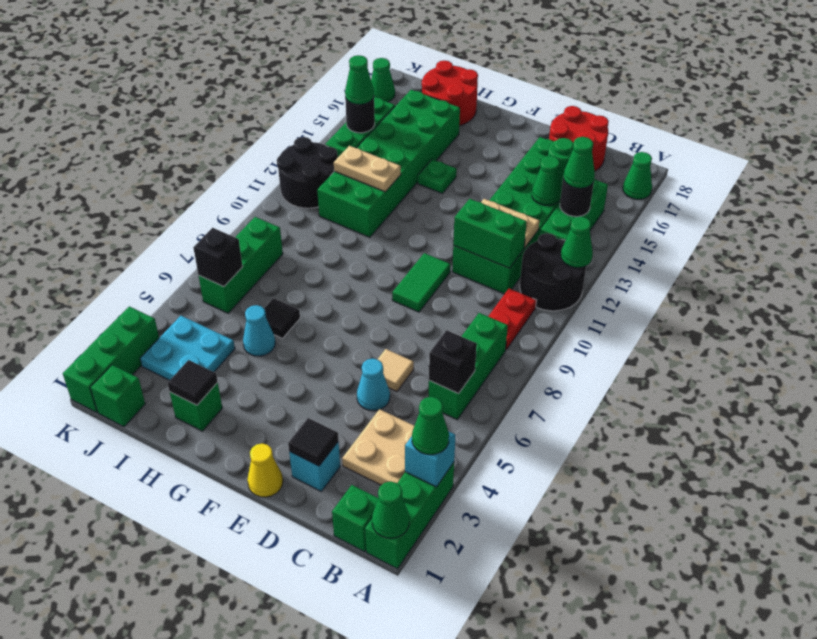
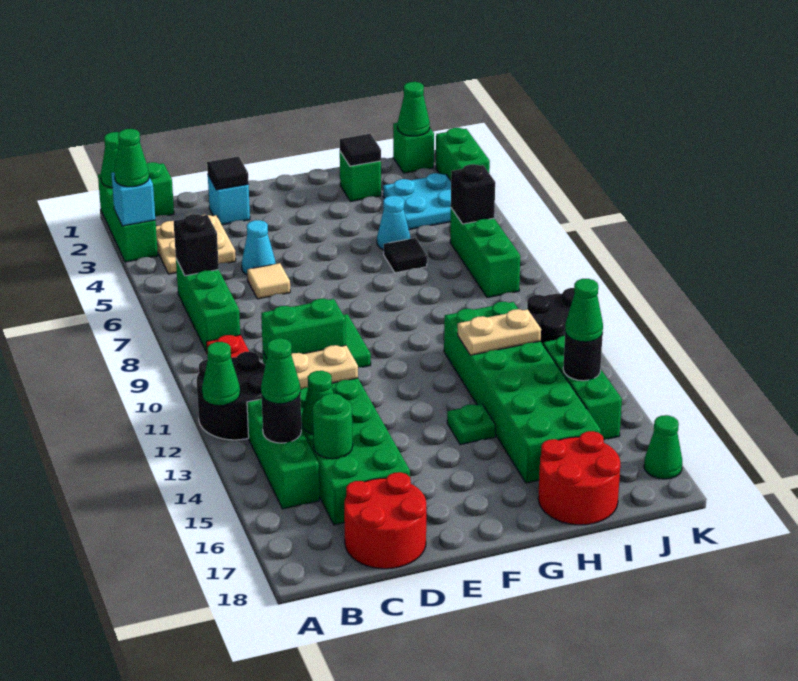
green cone A17 level 1 -> green cone J1 level 2
yellow cone E1 level 1 -> none
green brick K1:K3 level 1 -> green brick K2:K3 level 1

